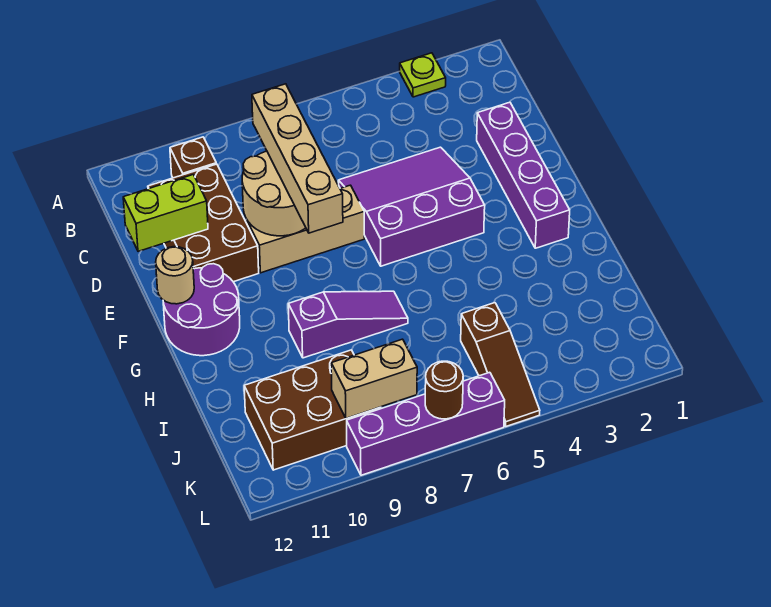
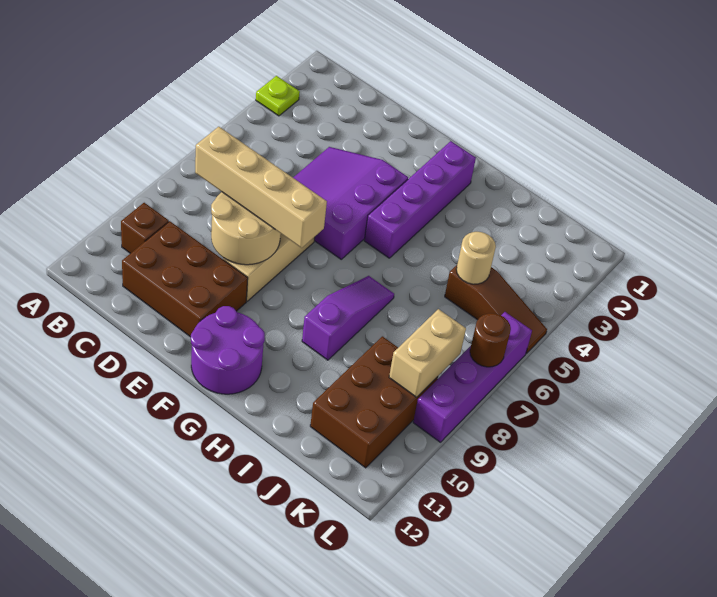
purple brick D2:G2 level 1 -> purple brick G2:G5 level 1
lime brick D11:D12 level 2 -> none
tan round brick F12 level 2 -> tan round brick J5 level 2

